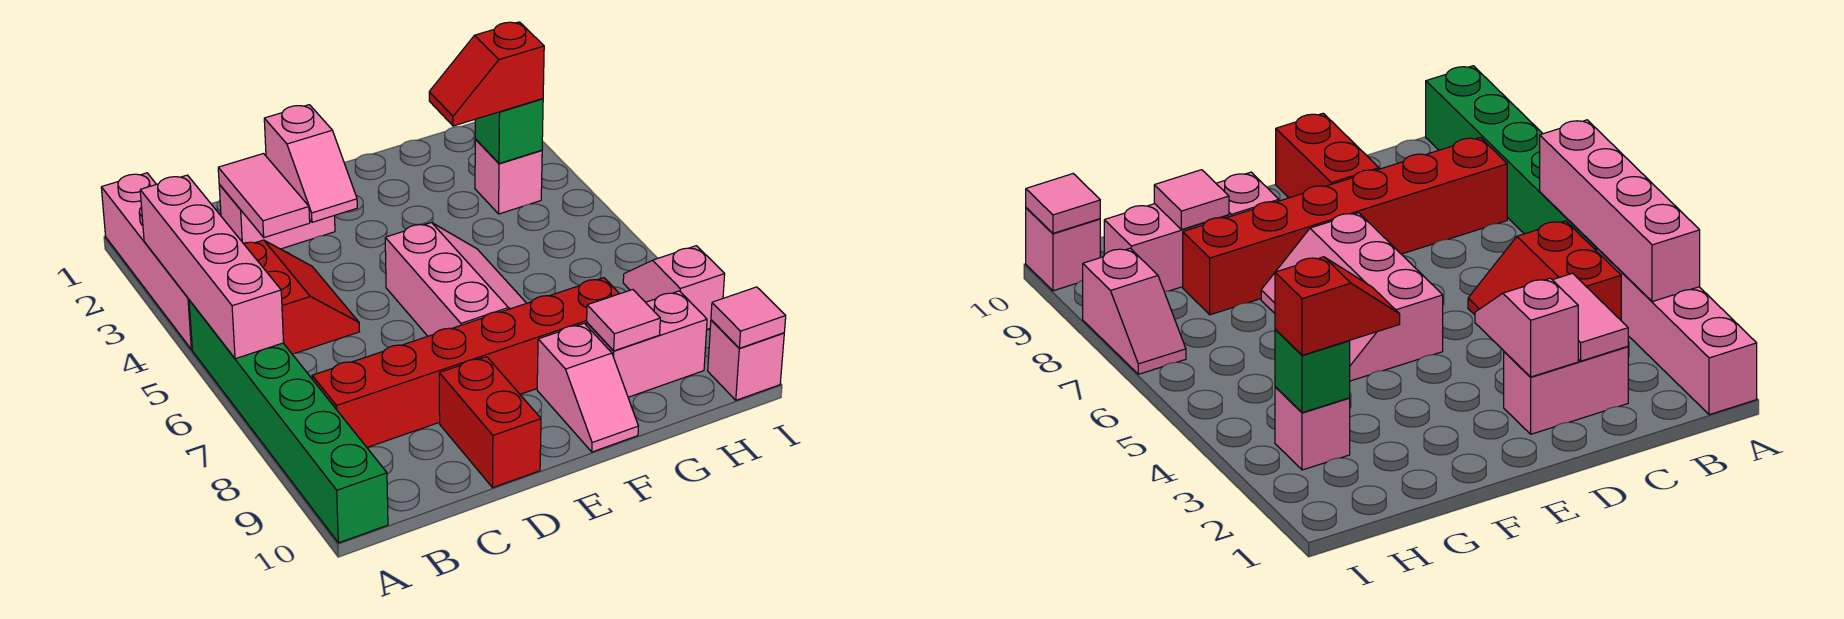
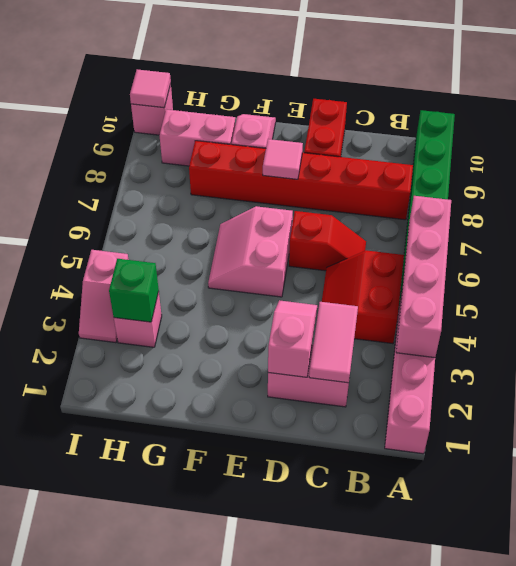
pink slope E5:F7 level 1 top E -> pink slope E5:F6 level 1 top E
red slope G3:H3 level 3 top H -> red slope C6:D6 level 1 top D
pink tile G9 level 2 -> pink tile E8 level 2
pink slope I7:I8 level 1 top 8 -> pink slope I3:I4 level 1 top 4

